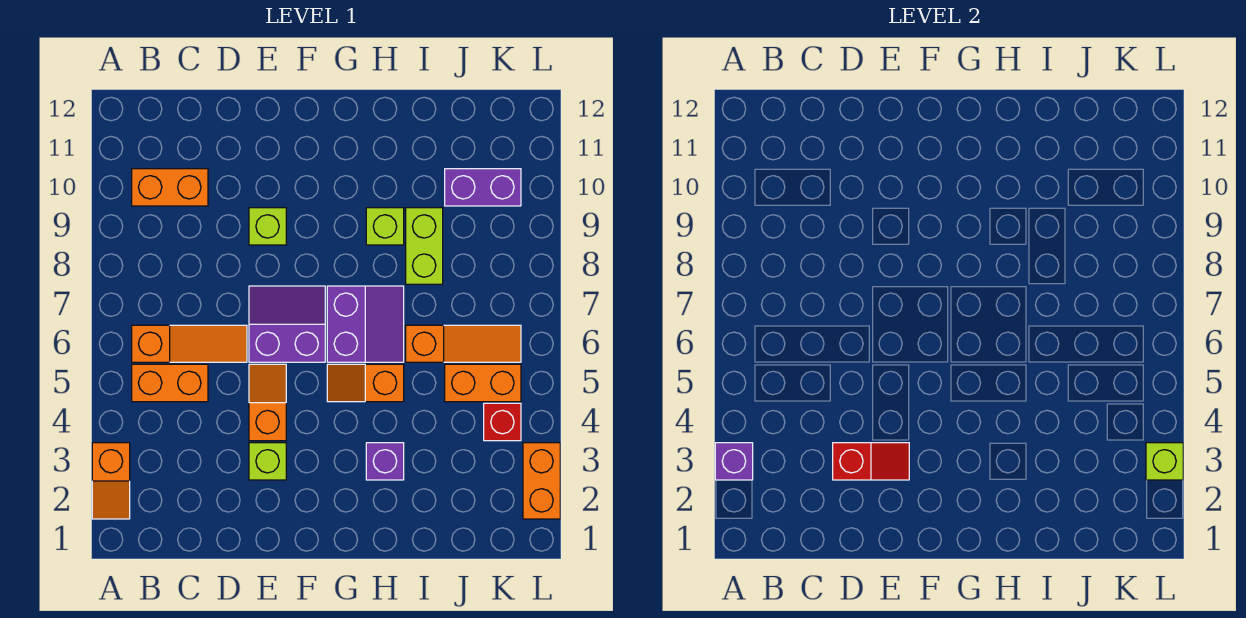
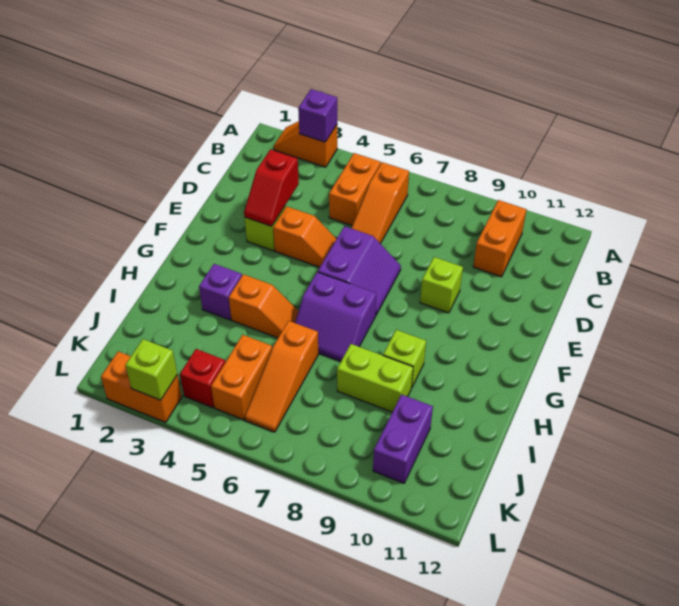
orange slope G5:H5 level 1 top H -> orange slope H4:H5 level 1 top 4

